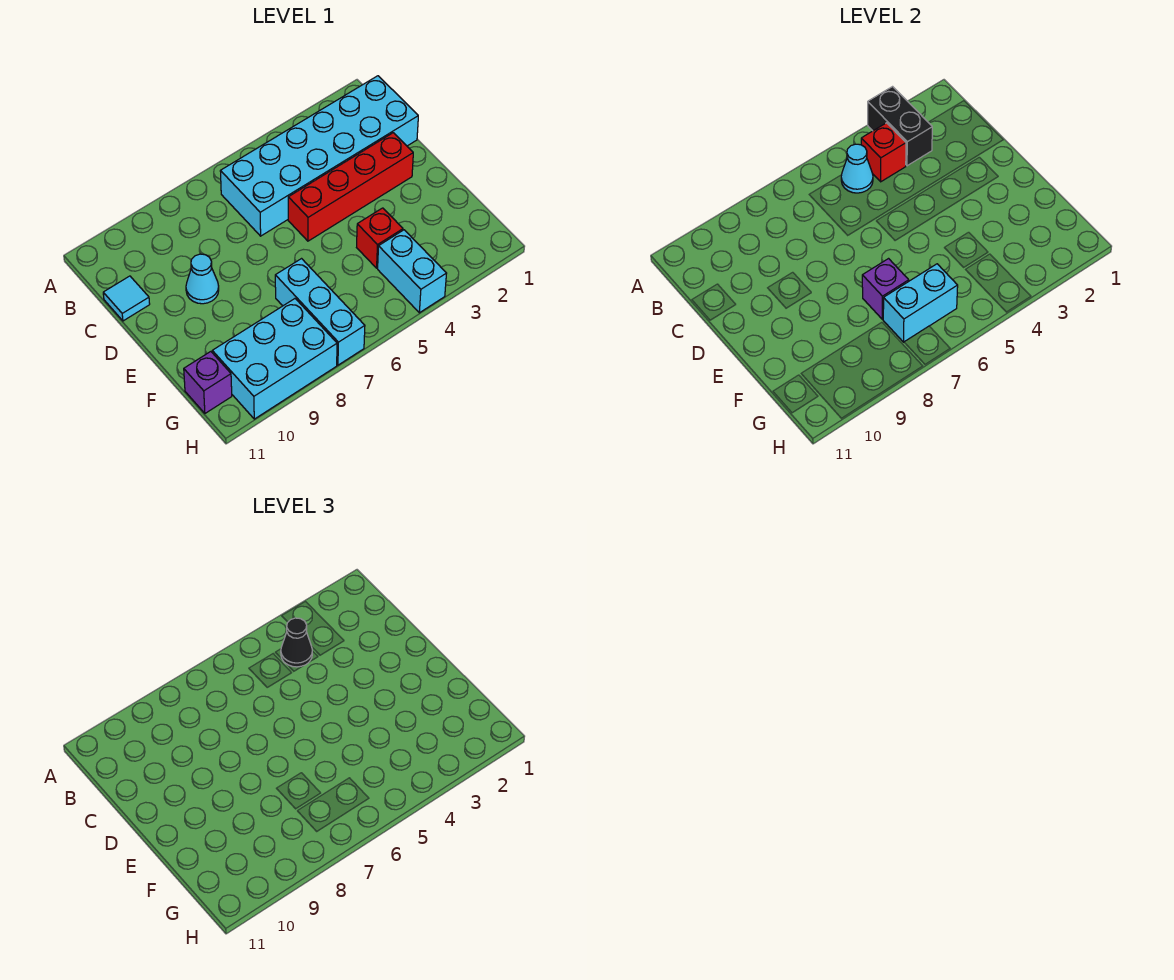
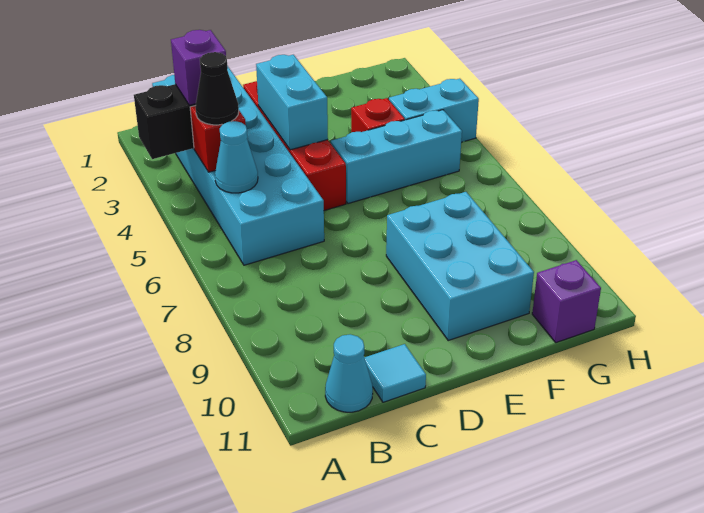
cyan cone D9 level 1 -> cyan cone B11 level 1
cyan brick F7:H7 level 1 -> cyan brick E5:G5 level 1
purple brick F7 level 2 -> purple brick B3 level 3
cyan brick G6:G7 level 2 -> cyan brick D3:D4 level 2
cyan brick G8:H10 level 1 -> cyan brick E8:F10 level 1

